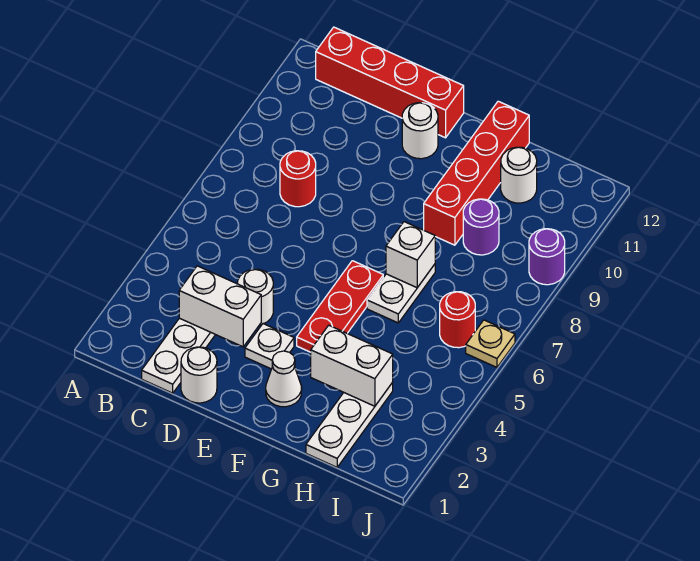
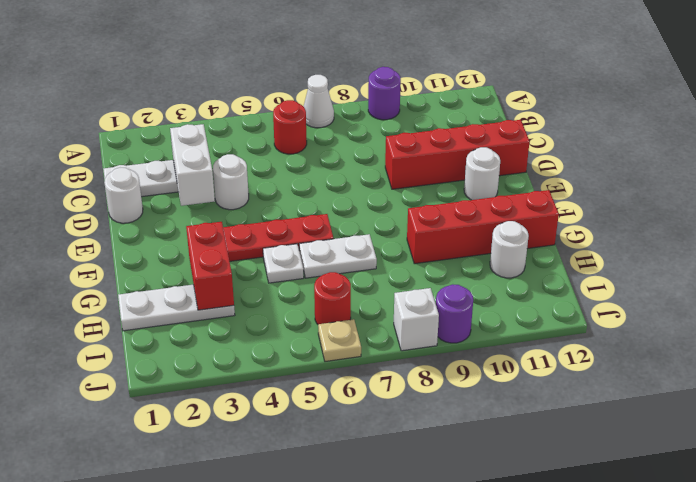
red brick B12:E12 level 1 -> red brick D9:D12 level 1
red round brick C8 level 1 -> red round brick B6 level 1
white plate E3 level 1 -> white plate G5 level 1
white cone F2 level 1 -> white cone A7 level 1
white brick G3:H3 level 2 -> red brick G3:H3 level 2
white brick G7 level 2 -> white brick J8 level 1
purple round brick H9 level 1 -> purple round brick A9 level 1

